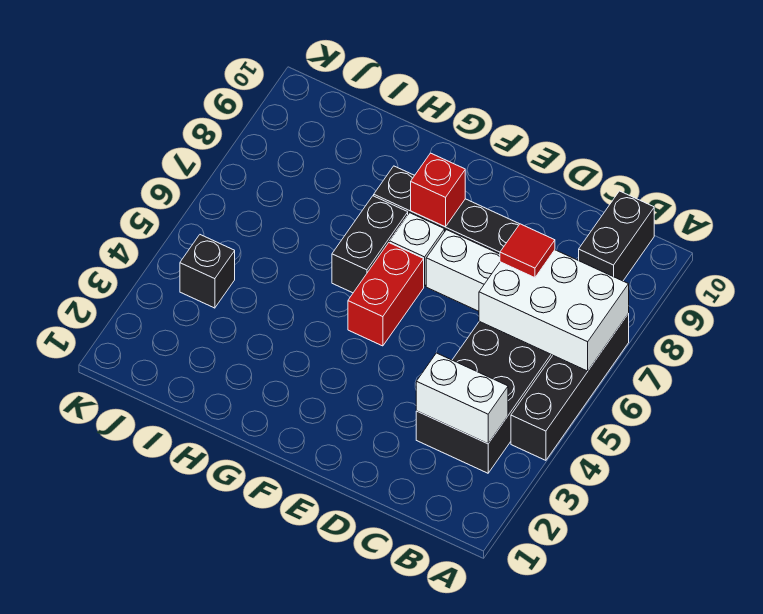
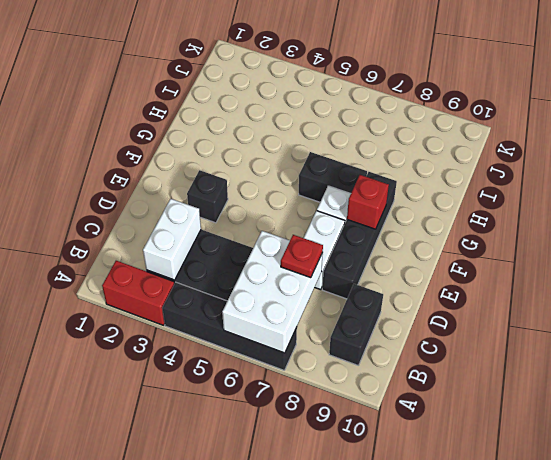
black brick B9:B10 level 1 -> black brick B9:C9 level 1
red tile C7 level 3 -> red plate C7 level 3
red brick F5:F6 level 1 -> red brick A2:A3 level 1
black brick J4 level 1 -> black brick E3 level 1

